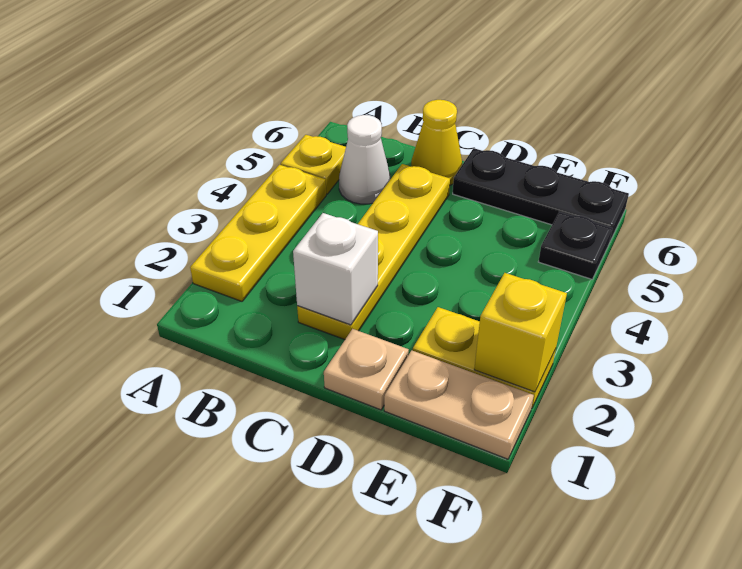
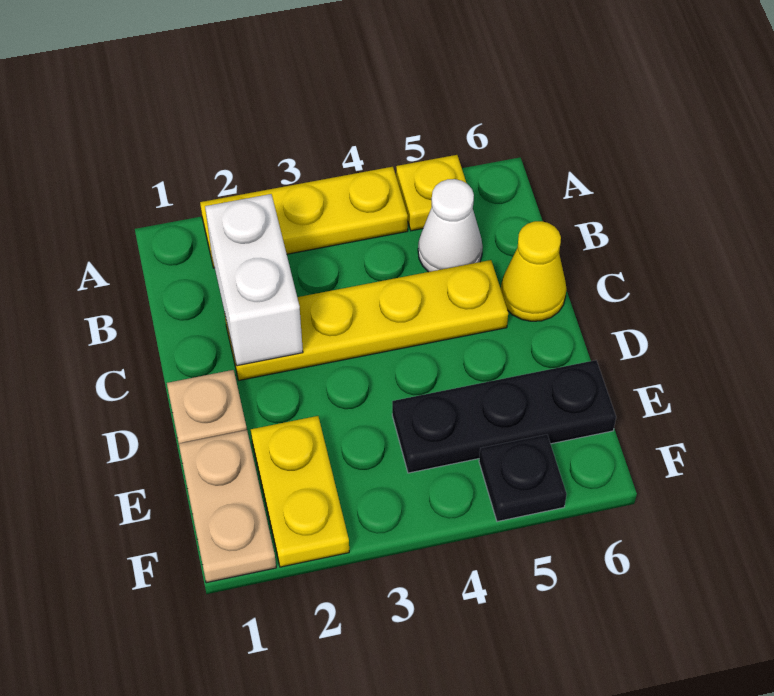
white brick C2 level 2 -> white brick B2:C2 level 2
black plate D6:F6 level 1 -> black plate E4:E6 level 1
yellow brick F2 level 2 -> none

